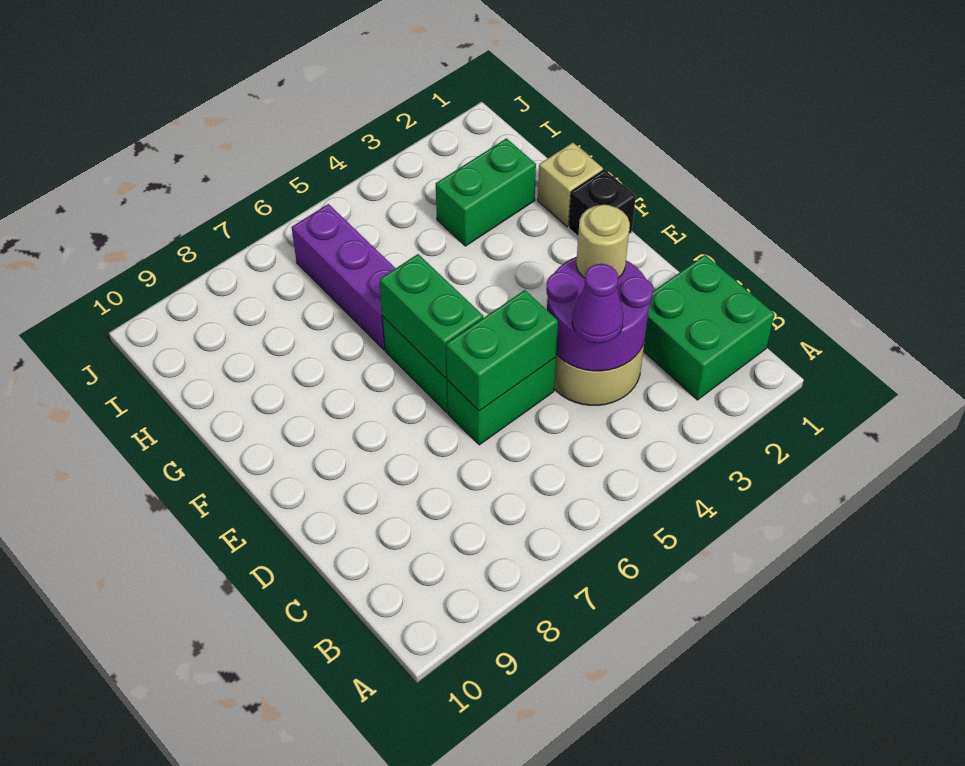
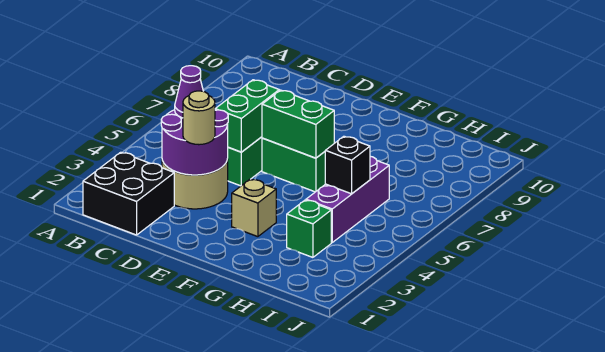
green brick B1:C2 level 1 -> black brick B1:C2 level 1
black brick F1 level 1 -> black brick H5 level 2
tan brick G1 level 1 -> tan brick F3 level 1
purple brick G6:I6 level 1 -> purple brick H4:H6 level 1
green brick H2:H3 level 1 -> green brick H3 level 1

